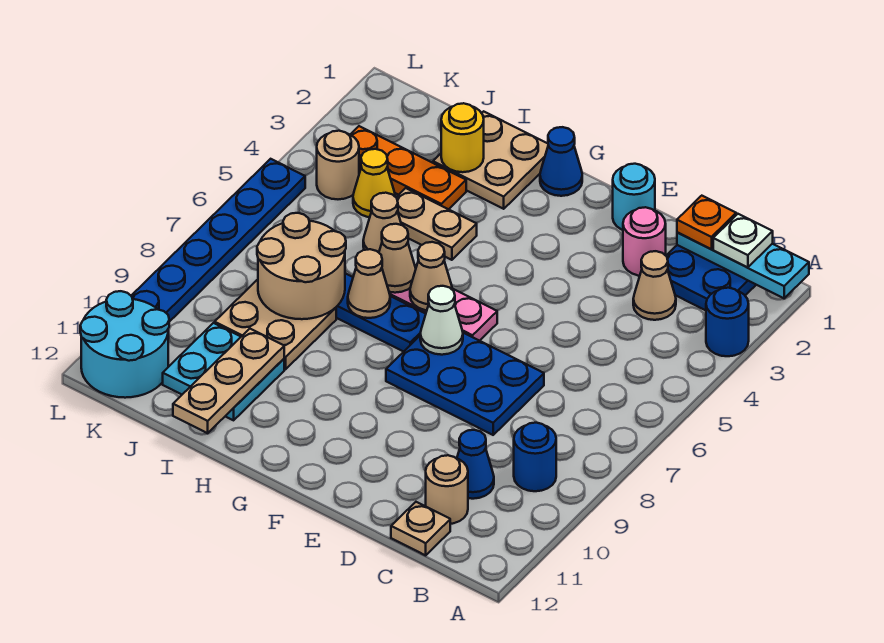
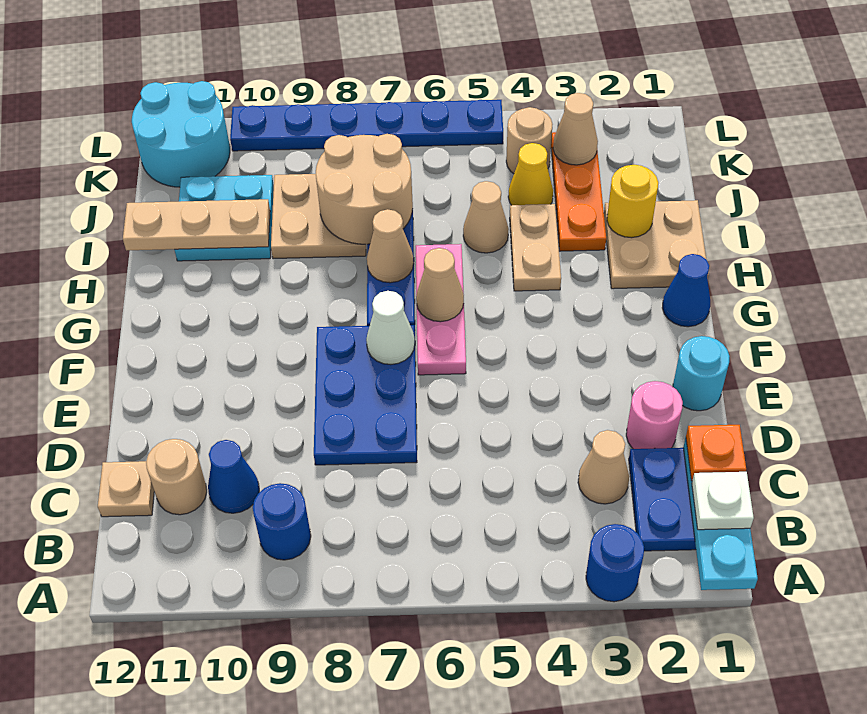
tan cone H6 level 2 -> tan cone K3 level 2

